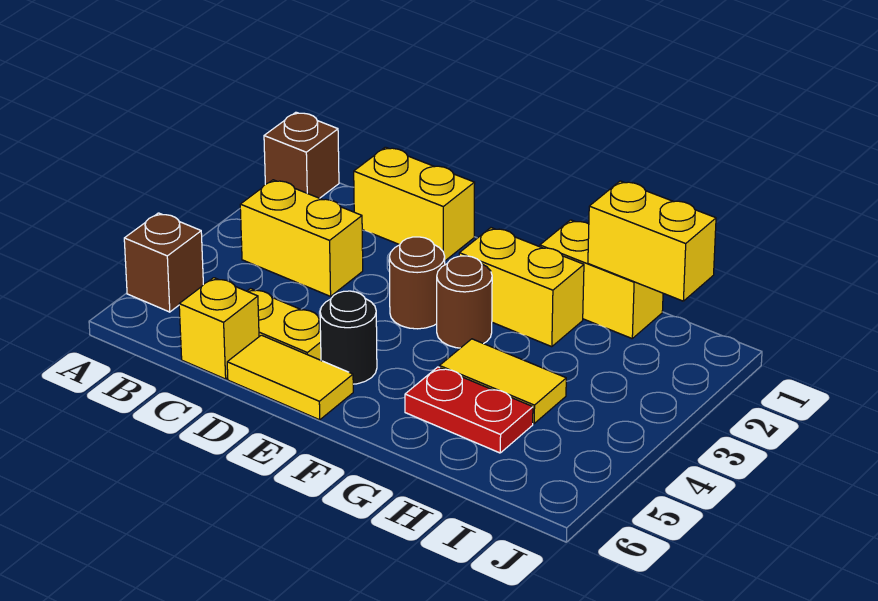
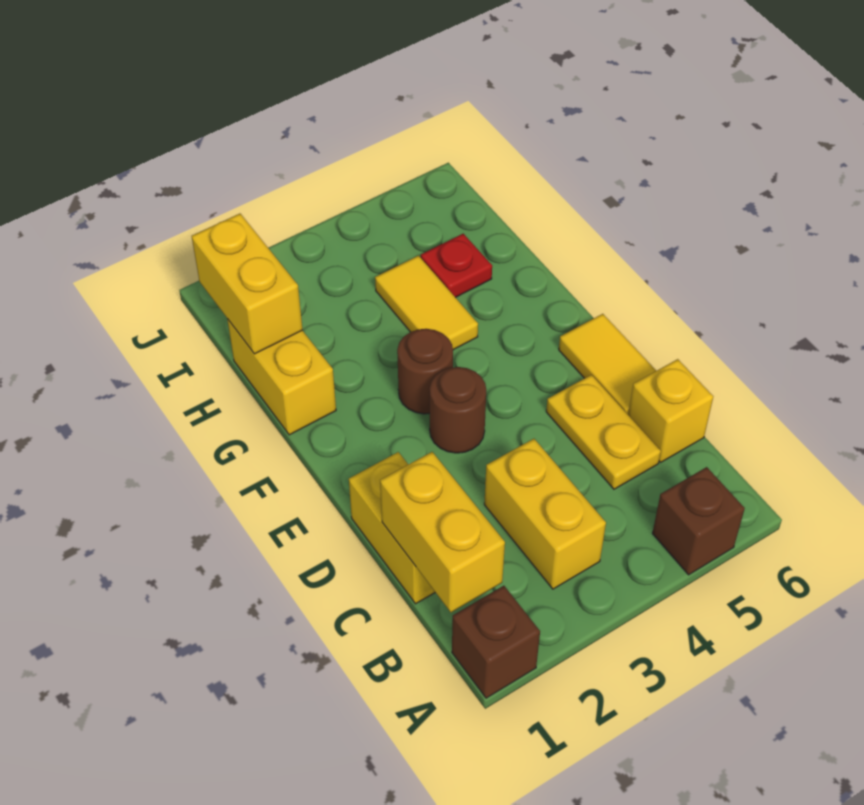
black round brick E5 level 1 -> none
yellow brick F2:G2 level 1 -> yellow brick B1:C1 level 2
red plate G5:H5 level 1 -> red plate H5 level 1

